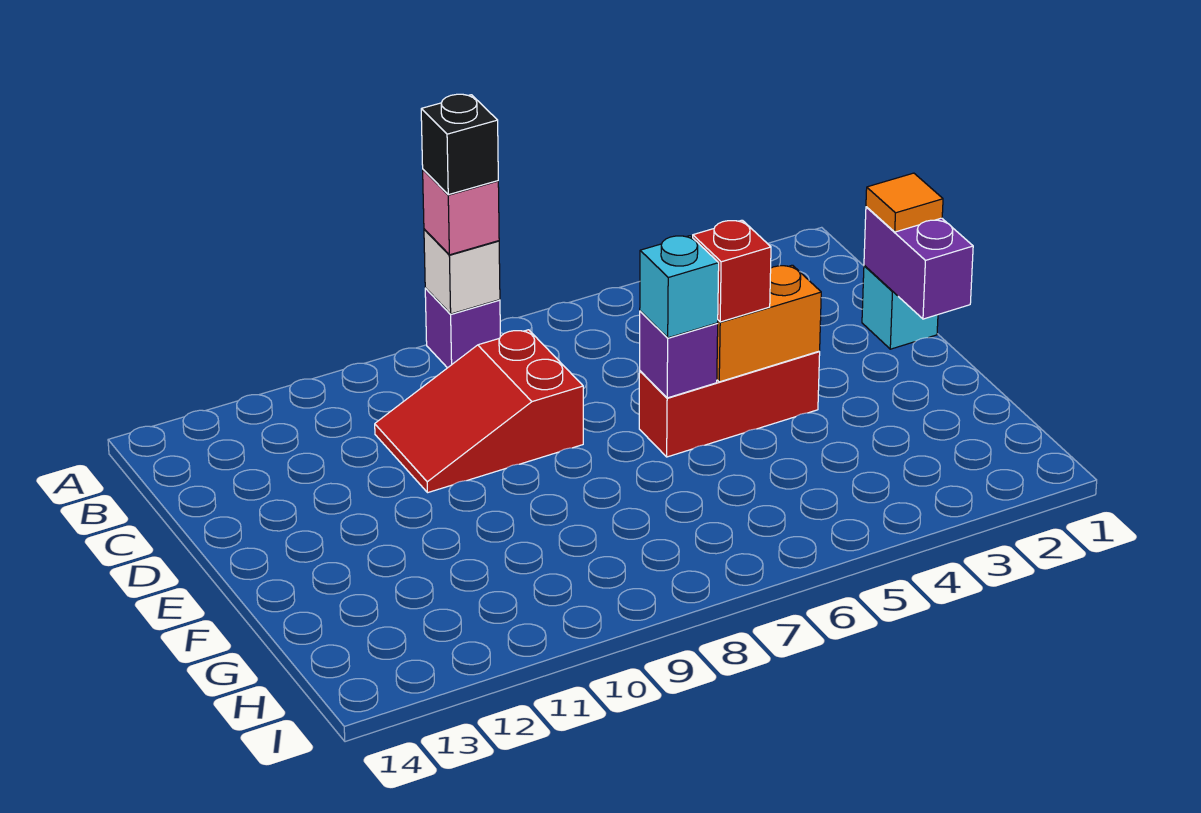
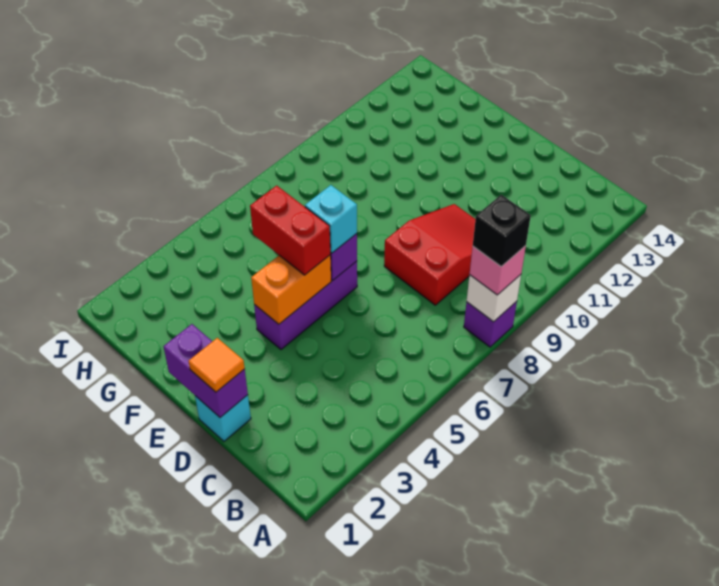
red brick E4:E6 level 1 -> purple brick E4:E6 level 1
red brick E5 level 3 -> red brick E5:F5 level 3

